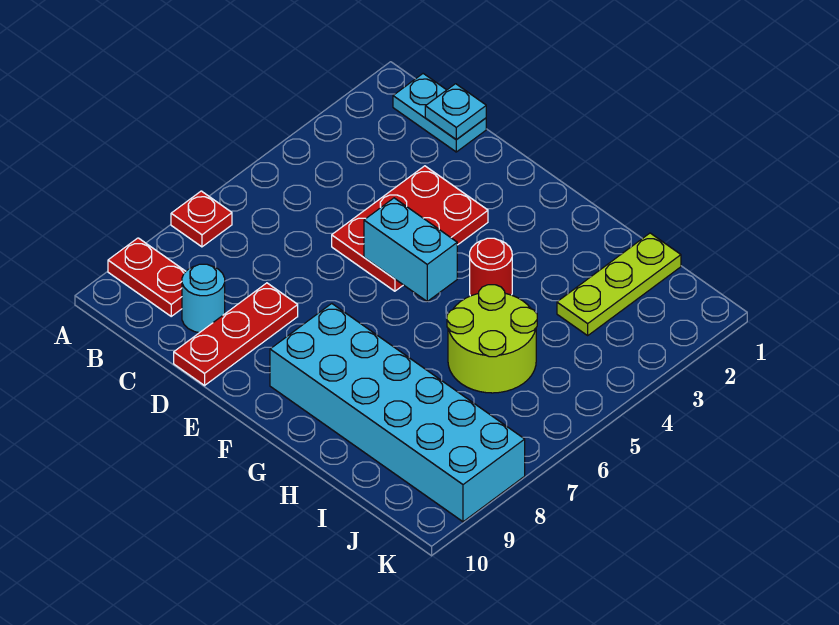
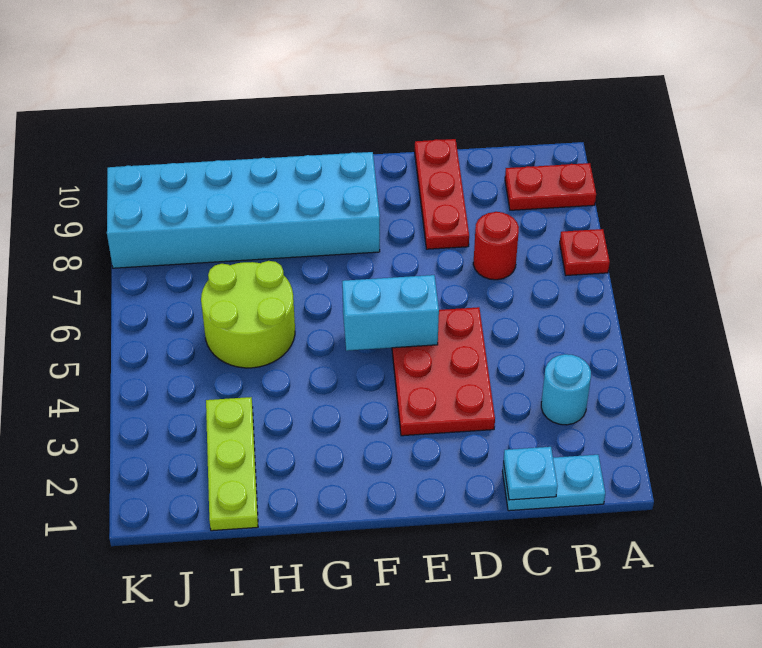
cyan round brick C9 level 1 -> cyan round brick B3 level 1
red round brick G4 level 1 -> red round brick C7 level 1

